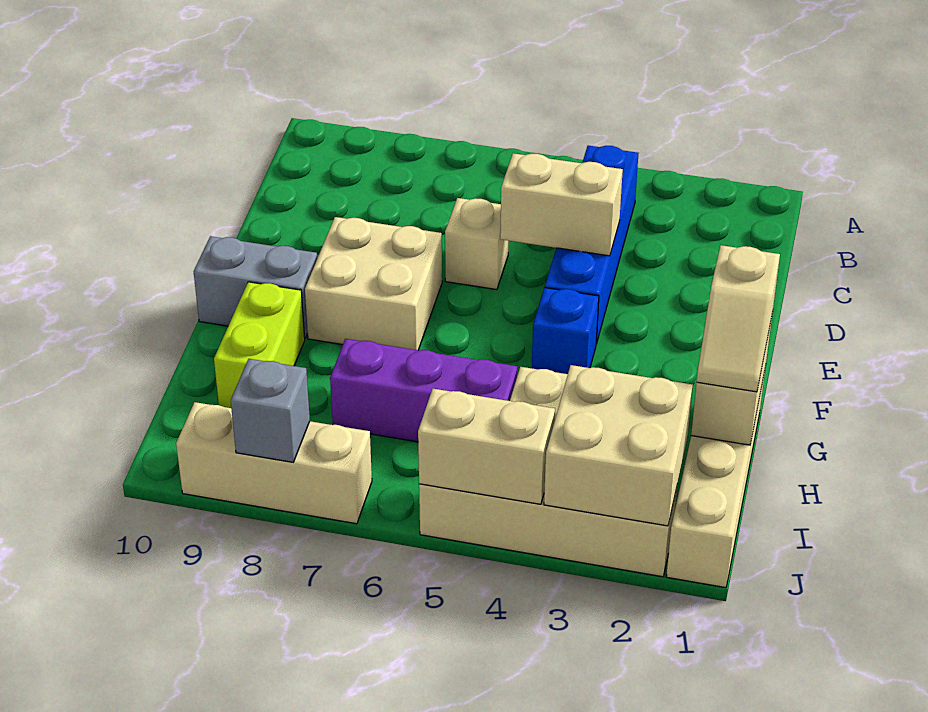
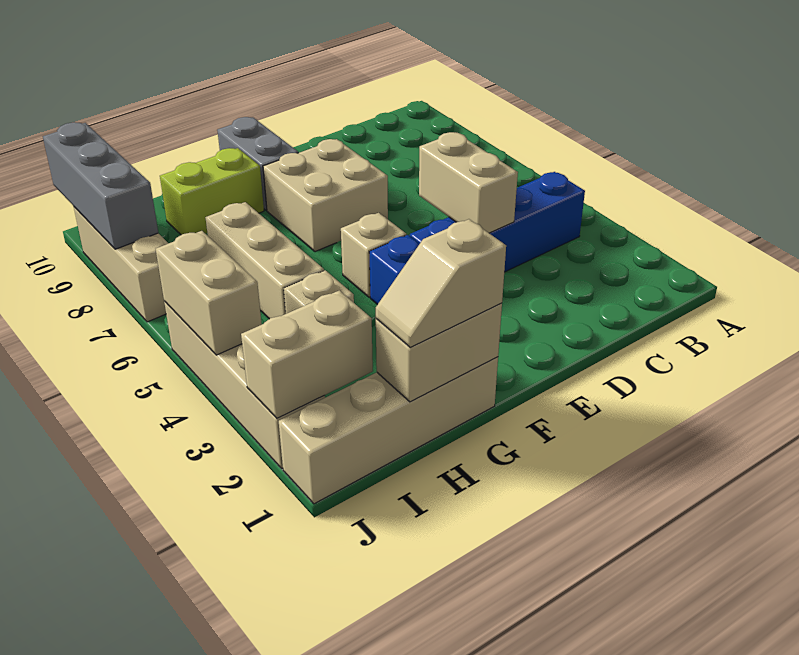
tan brick D6 level 1 -> tan brick F5 level 1
purple brick H5:H7 level 1 -> tan brick H5:H7 level 1
tan brick I2:J3 level 2 -> tan brick I2:J2 level 2
grey brick J8 level 2 -> grey brick J8:J10 level 2

